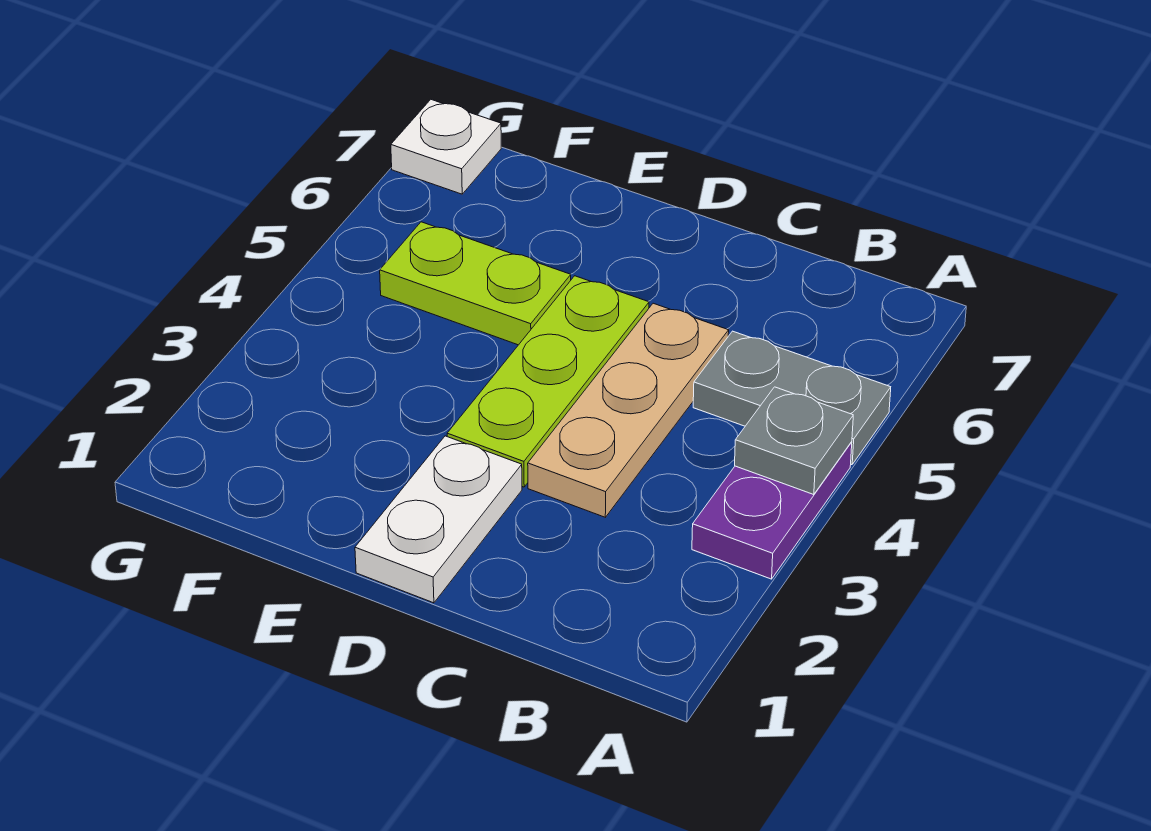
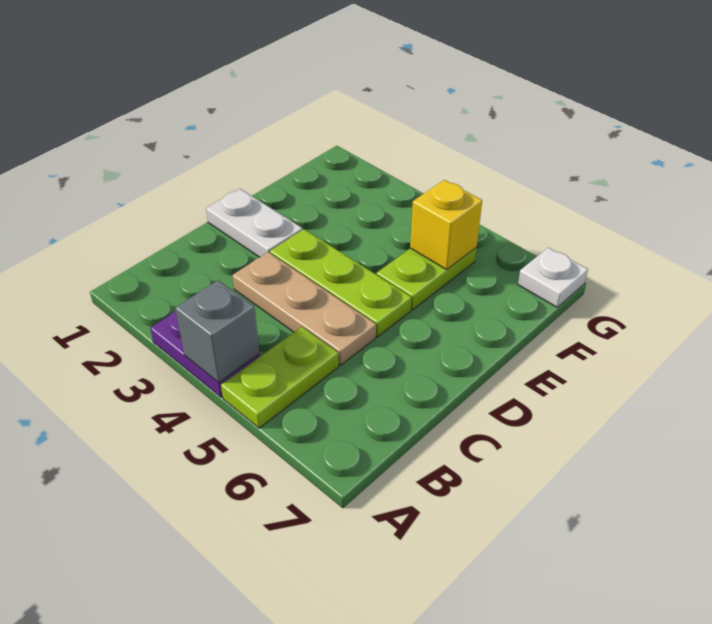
grey plate A4 level 2 -> grey brick A4 level 2
grey plate A5:B5 level 1 -> lime plate A5:B5 level 1
none -> yellow brick F5 level 2

